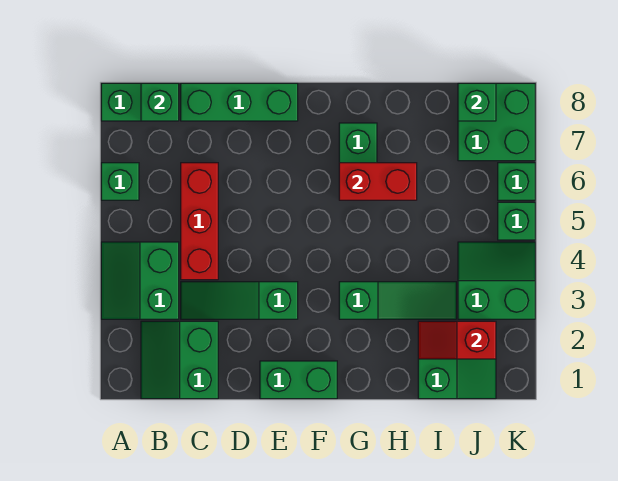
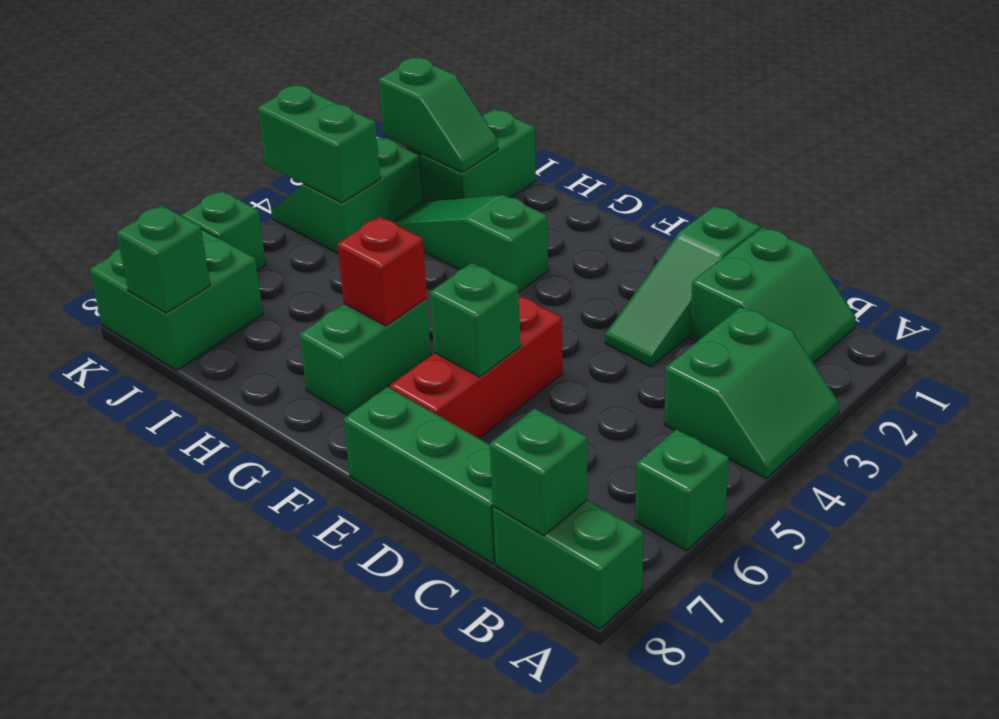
green slope C3:E3 level 1 top E -> green slope D1:D3 level 1 top 1
red brick C4:C6 level 1 -> red brick E5:E7 level 1
green brick E1:F1 level 1 -> green brick J4:K4 level 2
red brick G6:H6 level 2 -> red brick G6 level 2
red slope I2:J2 level 2 top J -> green slope I2:J2 level 2 top J
green slope J3:K4 level 1 top 3 -> green slope J3:K4 level 1 top J
green brick K5 level 1 -> green brick E6 level 2

